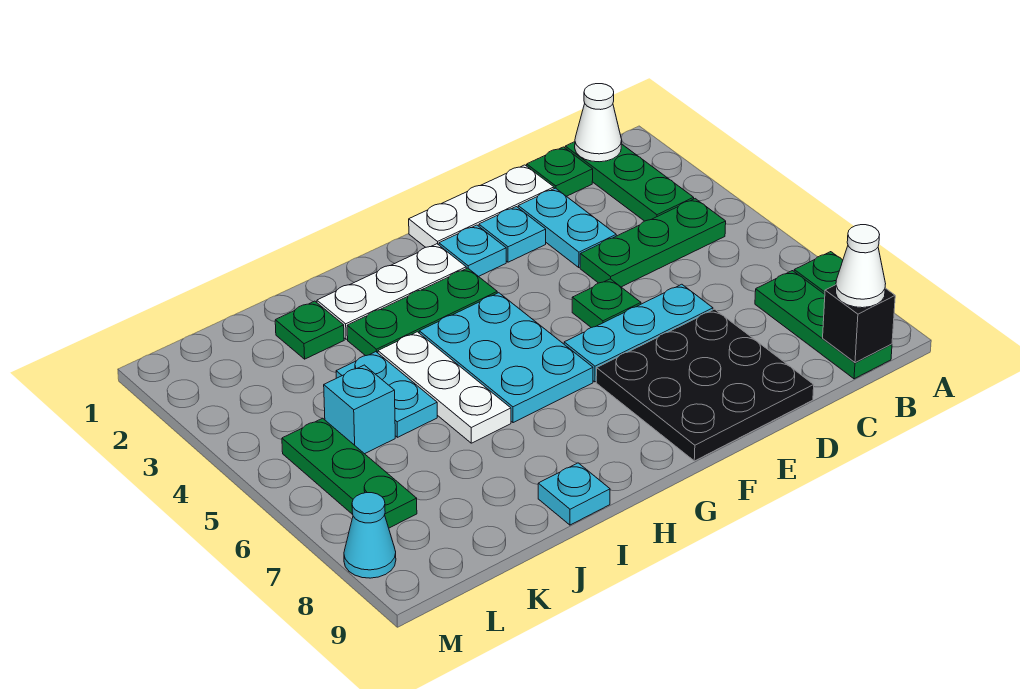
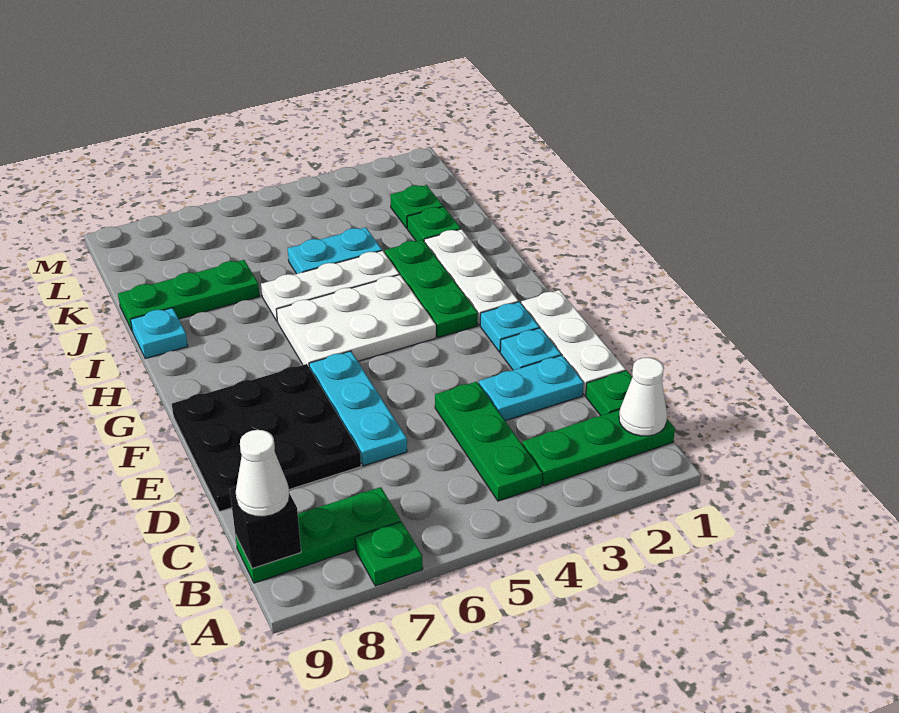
green plate E5 level 1 -> green plate K2 level 1
cyan plate G4:H6 level 1 -> white plate G4:H6 level 1
cyan brick K5 level 1 -> none
green plate L5:L7 level 1 -> green plate J7:J9 level 1
cyan cone M8 level 1 -> none

